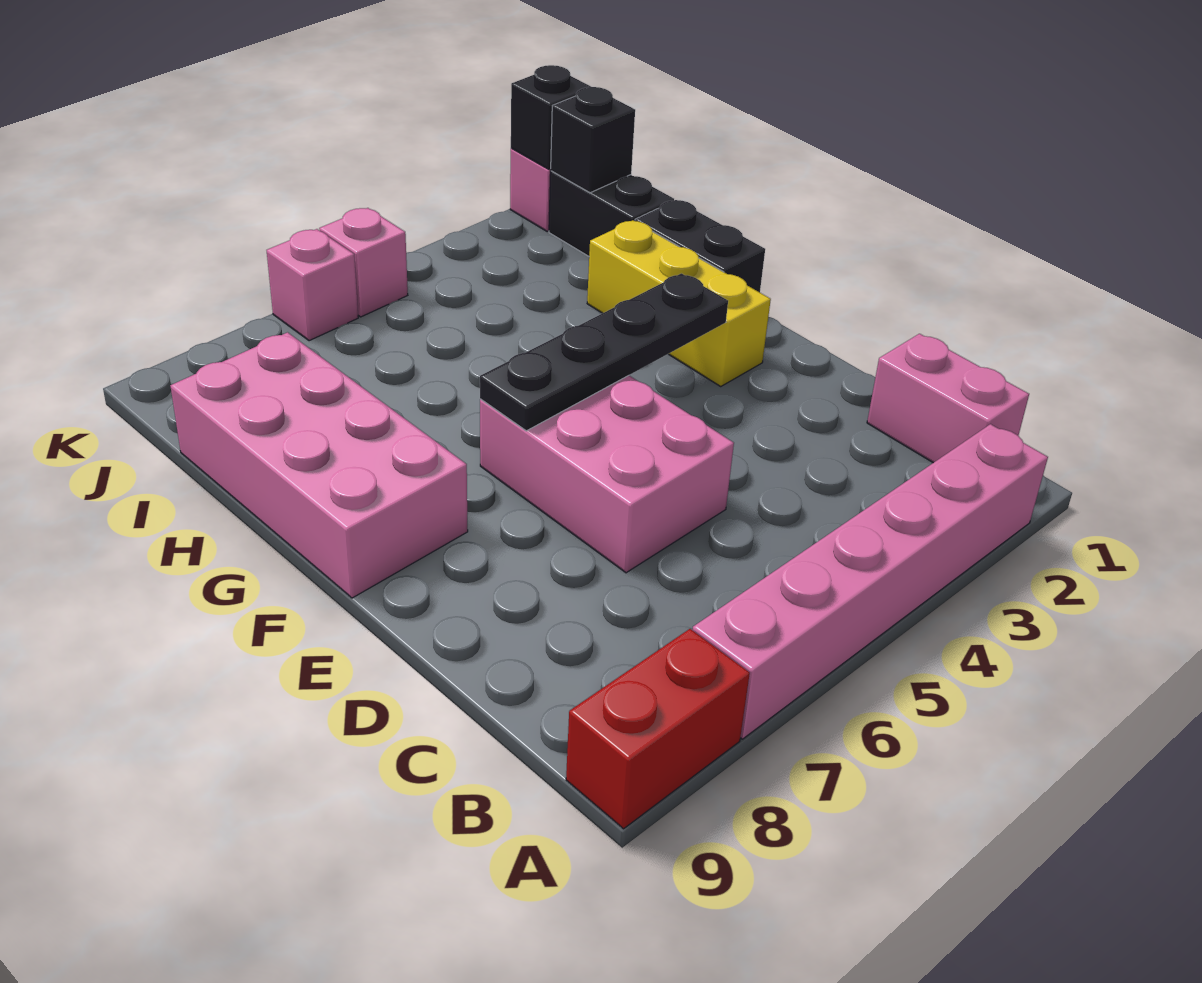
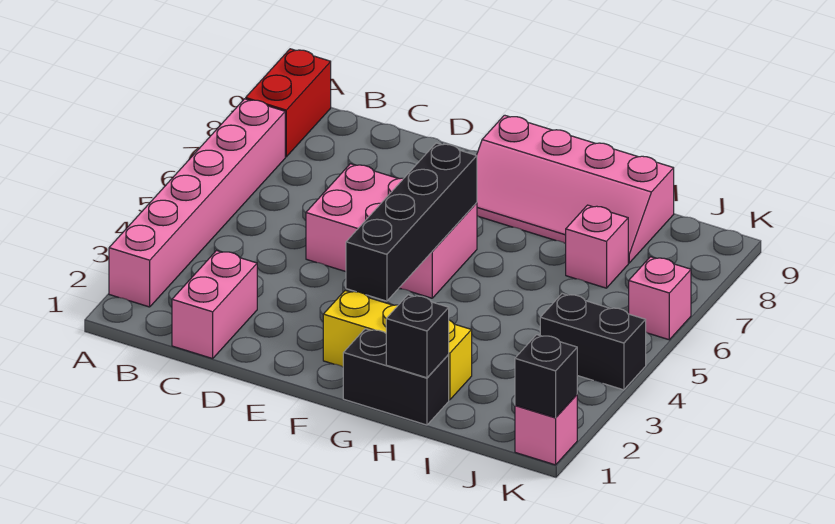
pink brick B1:C1 level 1 -> pink brick C1:C2 level 1
black plate F3:F6 level 2 -> black brick F3:F6 level 2
pink brick F8:I9 level 1 -> pink slope F8:I9 level 1 top 9
black brick I1:J1 level 1 -> black brick J4:K4 level 1
black brick J1 level 2 -> black brick H1 level 2
pink brick K5 level 1 -> pink brick I7 level 1

